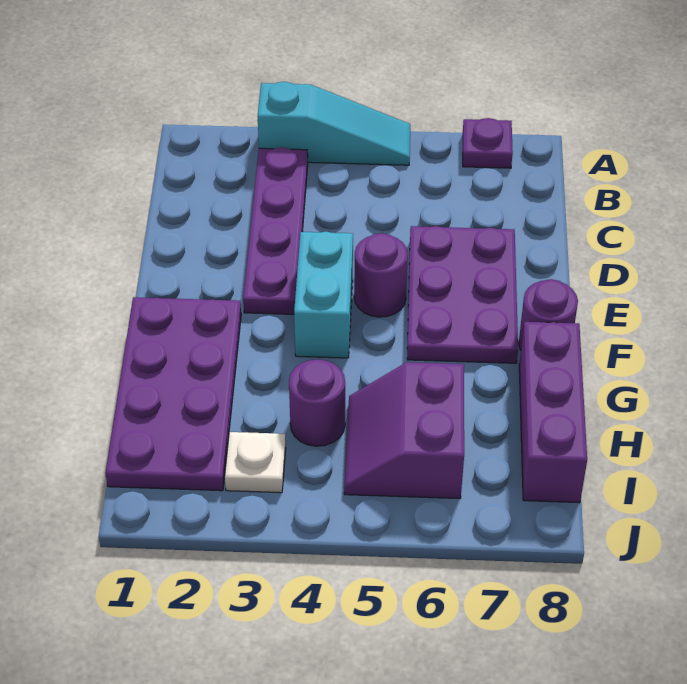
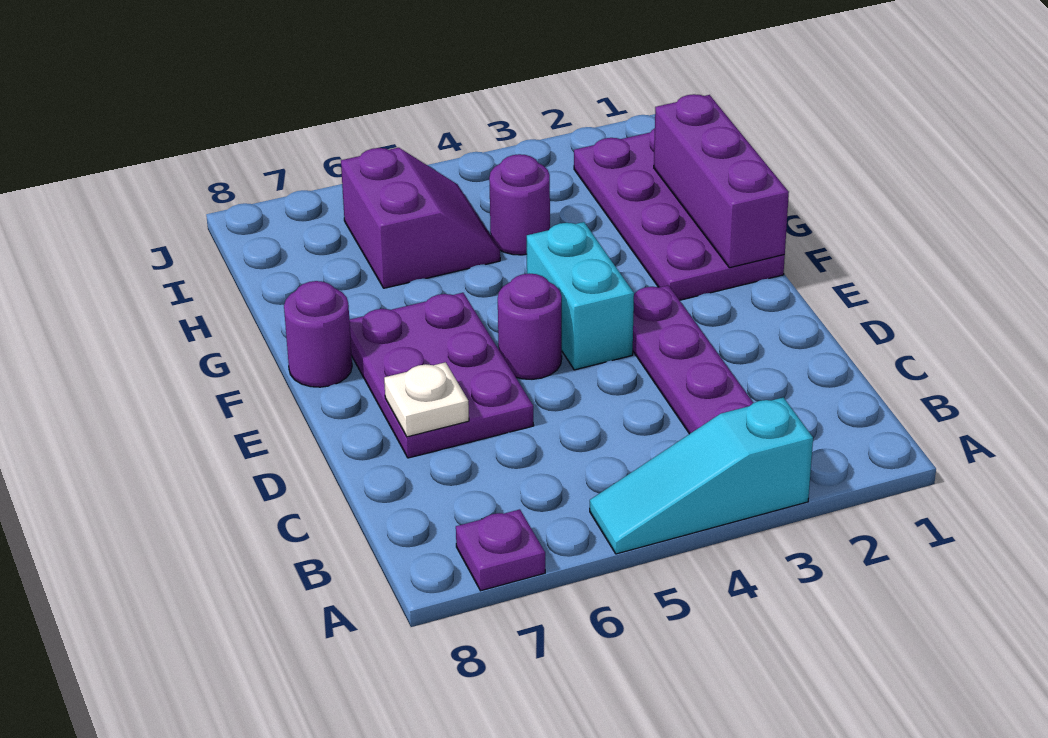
purple brick G8:I8 level 1 -> purple brick F1:H1 level 2
white plate I3 level 1 -> white plate D7 level 2

